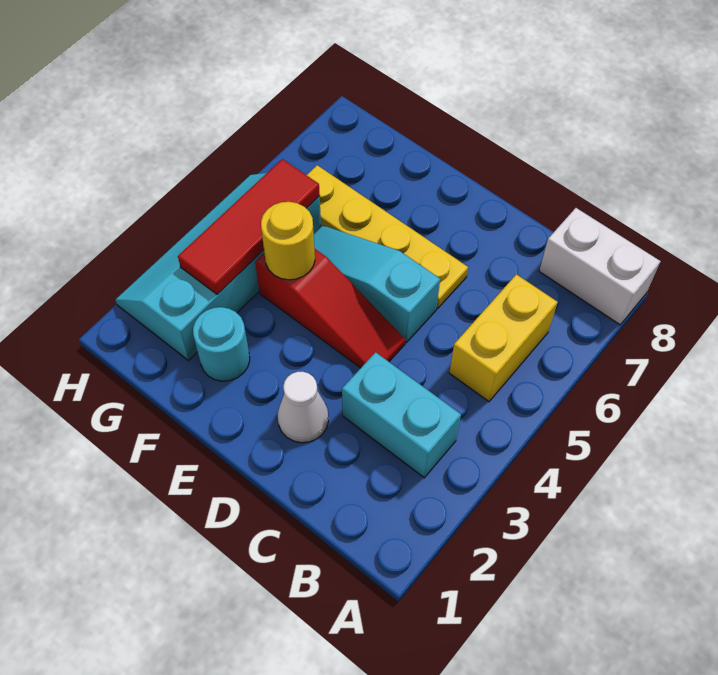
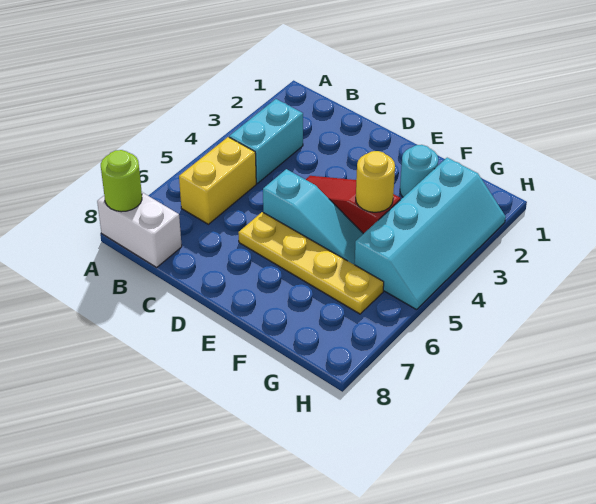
none -> lime round brick A8 level 2
cyan brick B3:C3 level 1 -> cyan brick B3:B4 level 1
white cone D2 level 1 -> none
red tile G3:G5 level 2 -> none

